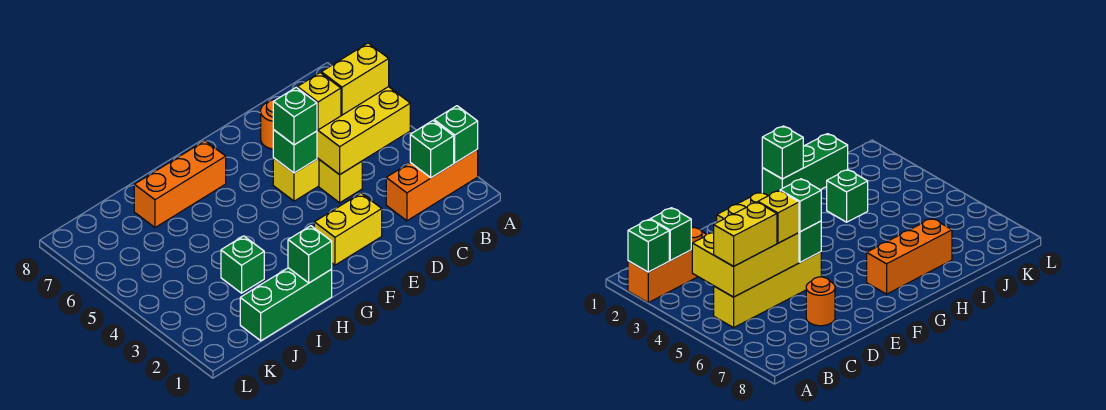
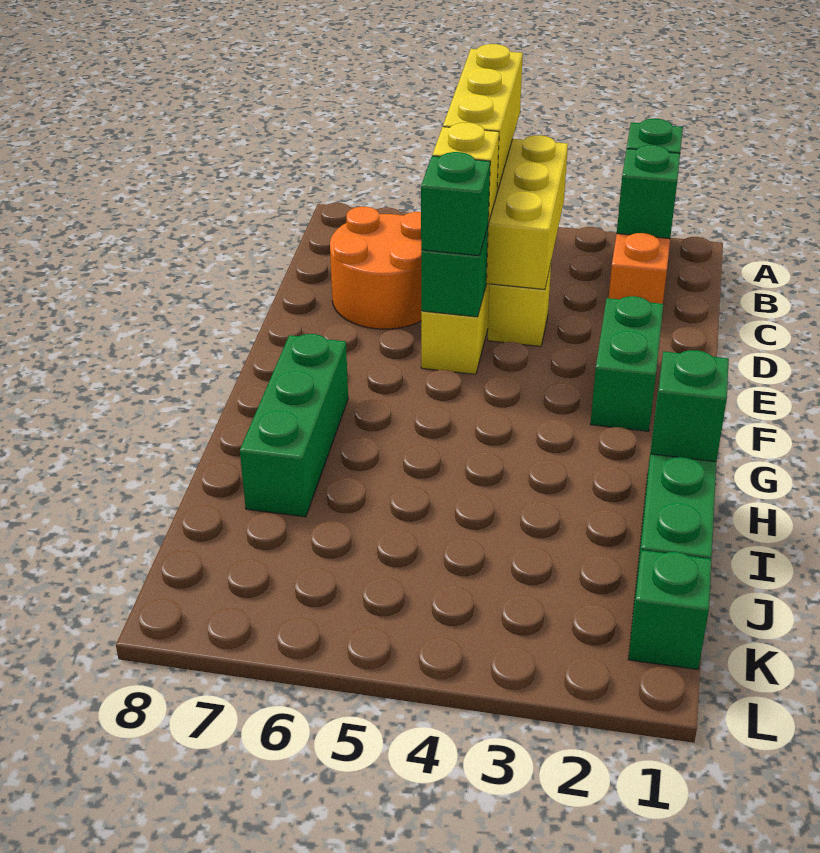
yellow brick B5:C5 level 3 -> yellow brick A5:C5 level 3
orange round brick D7 level 1 -> orange round brick C6:D7 level 1
yellow brick E2:F2 level 1 -> green brick E2:F2 level 1
orange brick G7:I7 level 1 -> green brick G7:I7 level 1
green brick I3 level 1 -> green brick K1 level 1

